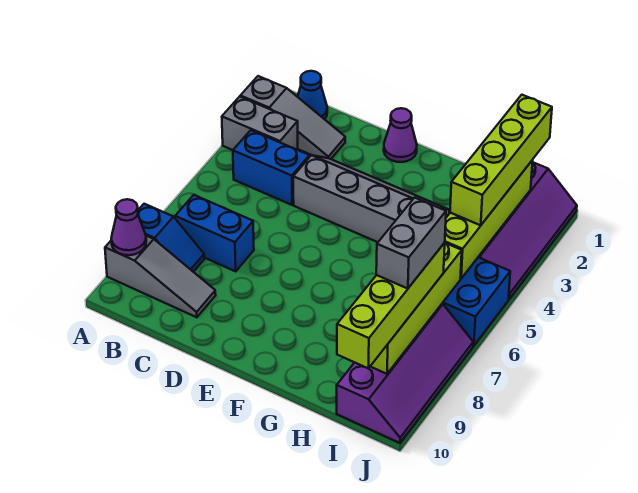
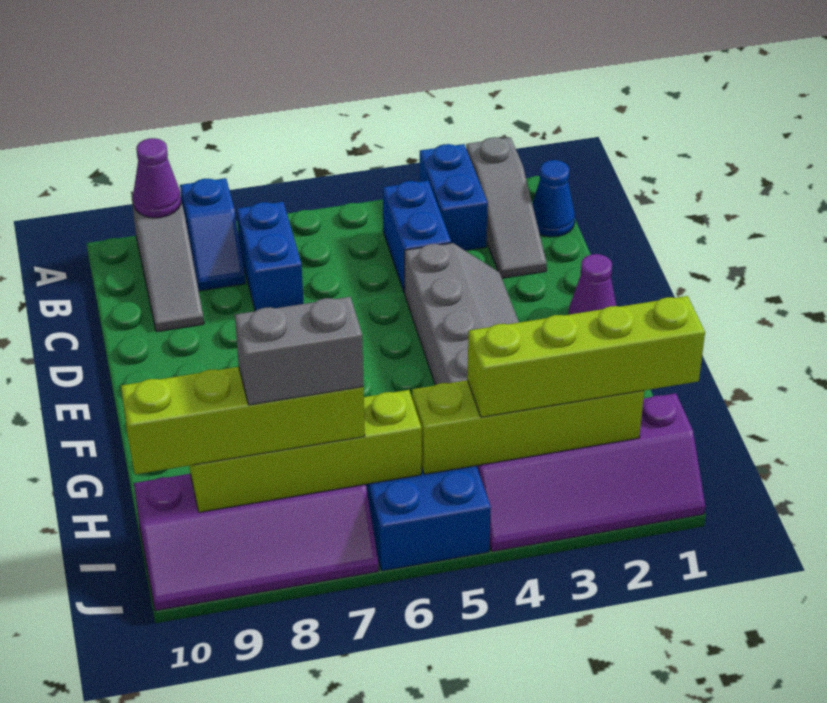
grey brick A3:B3 level 1 -> blue brick A3:B3 level 1

